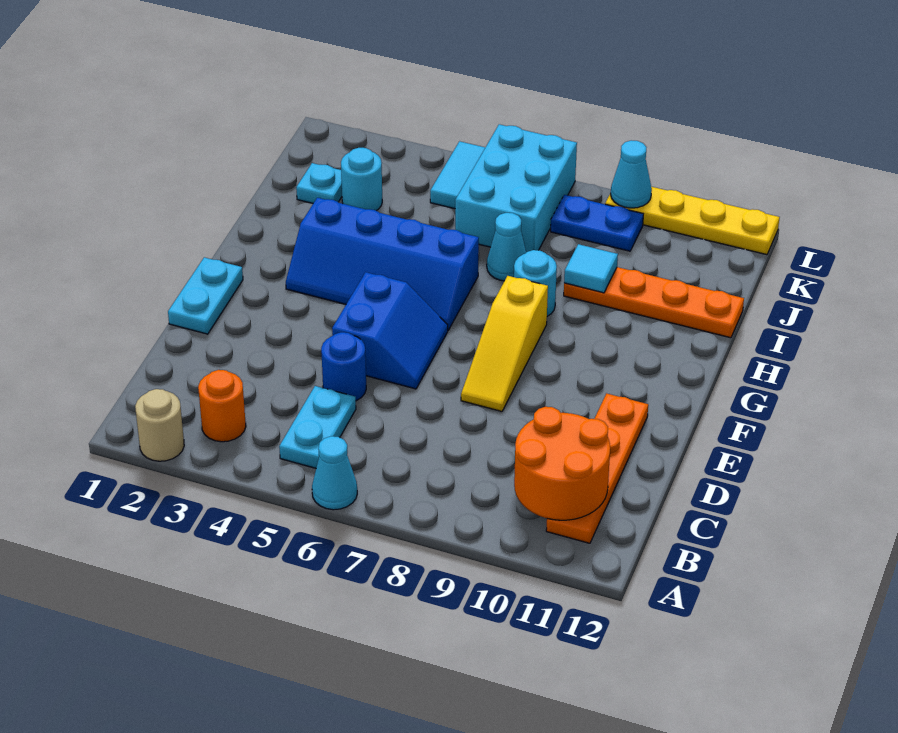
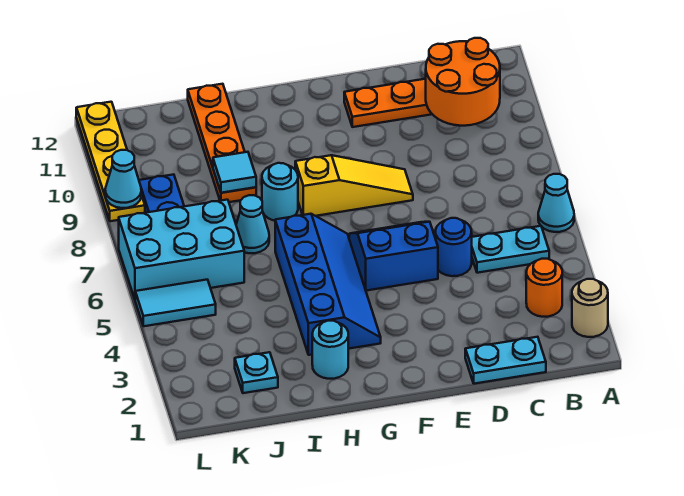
cyan plate E1:F1 level 1 -> cyan plate C1:D1 level 1
cyan round brick J3 level 1 -> cyan round brick H2 level 1

